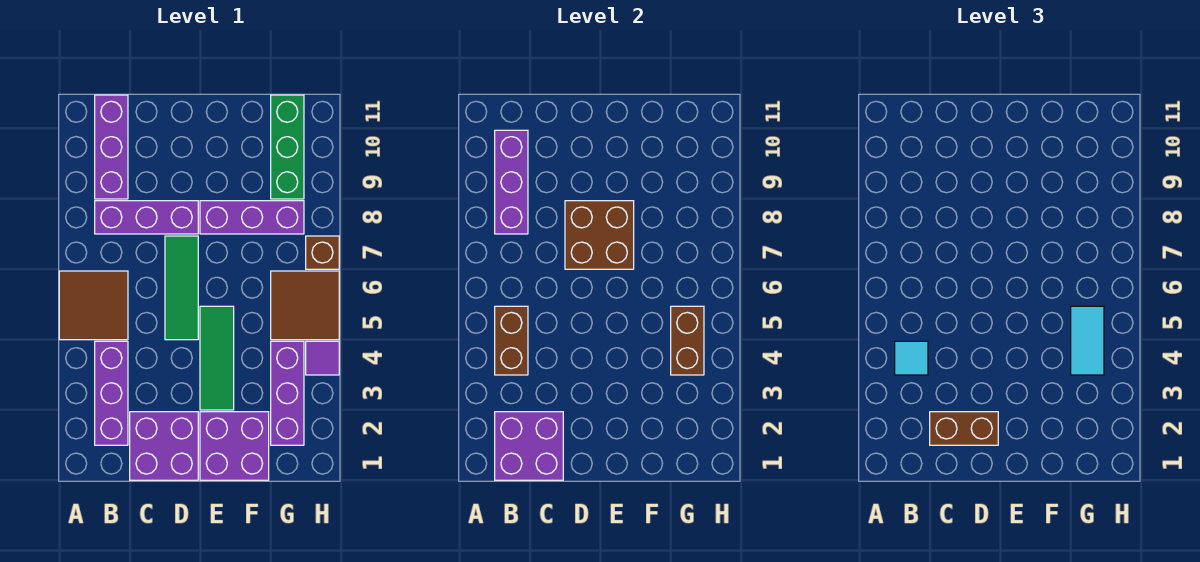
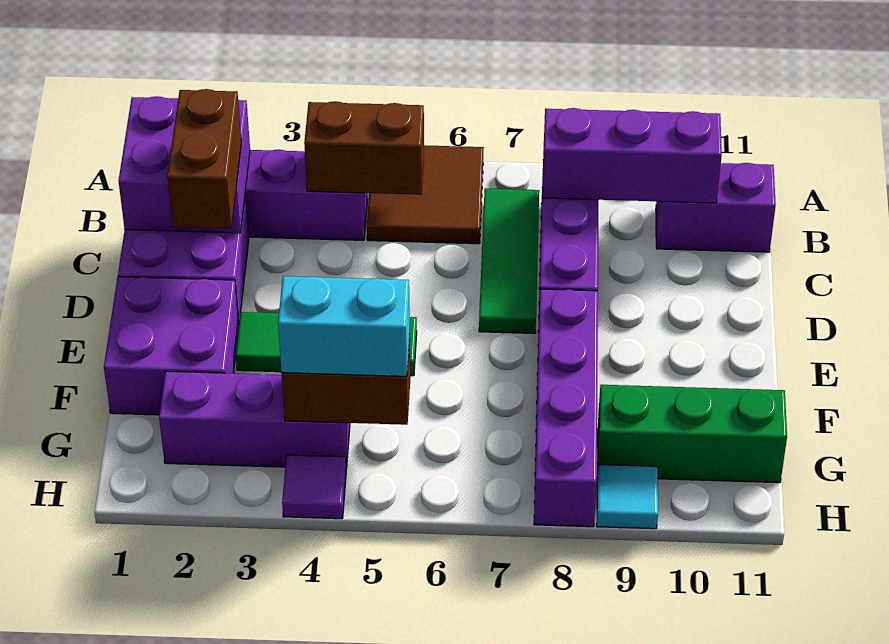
cyan tile B4 level 3 -> cyan tile H9 level 1
purple brick B9:B11 level 1 -> purple brick B10:B11 level 1
green tile D5:D7 level 1 -> green tile B7:D7 level 1
brown brick D7:E8 level 2 -> none
purple brick E8:G8 level 1 -> purple brick E8:H8 level 1
cyan tile G4:G5 level 3 -> cyan brick G4:G5 level 3
brown tile G5:H6 level 1 -> none
brown brick H7 level 1 -> none

